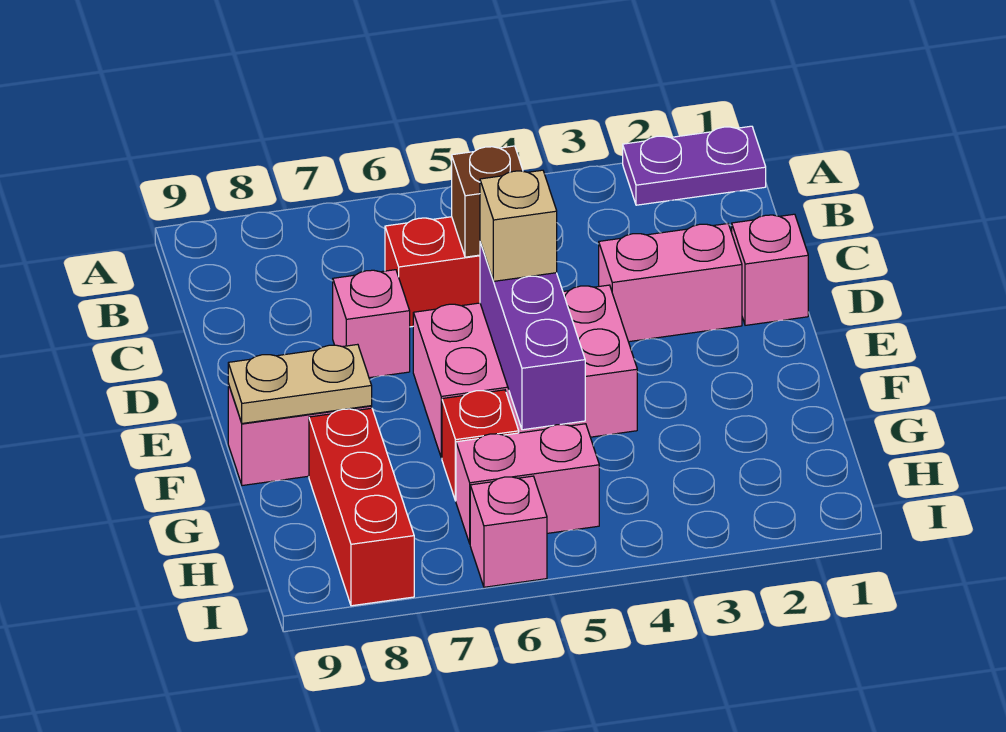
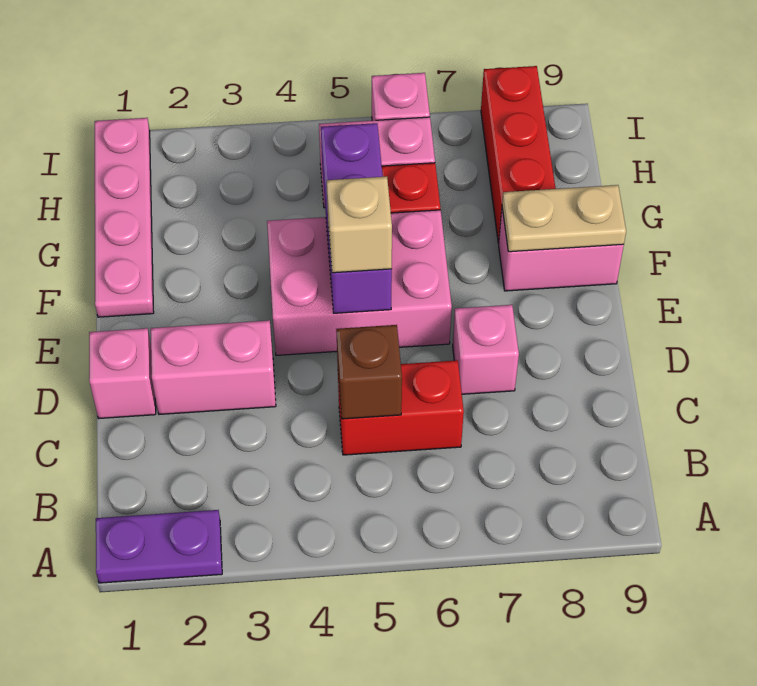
none -> pink plate F1:I1 level 1

